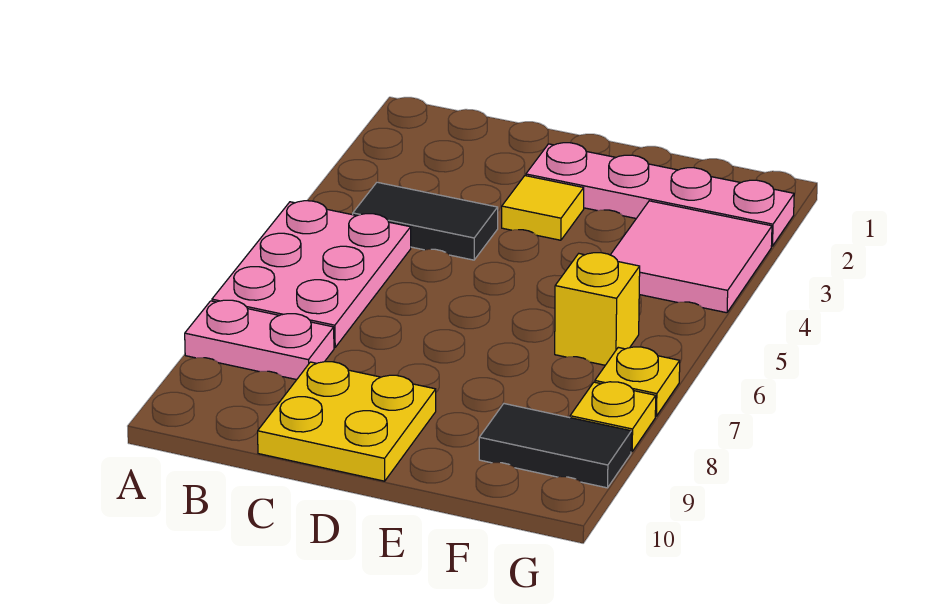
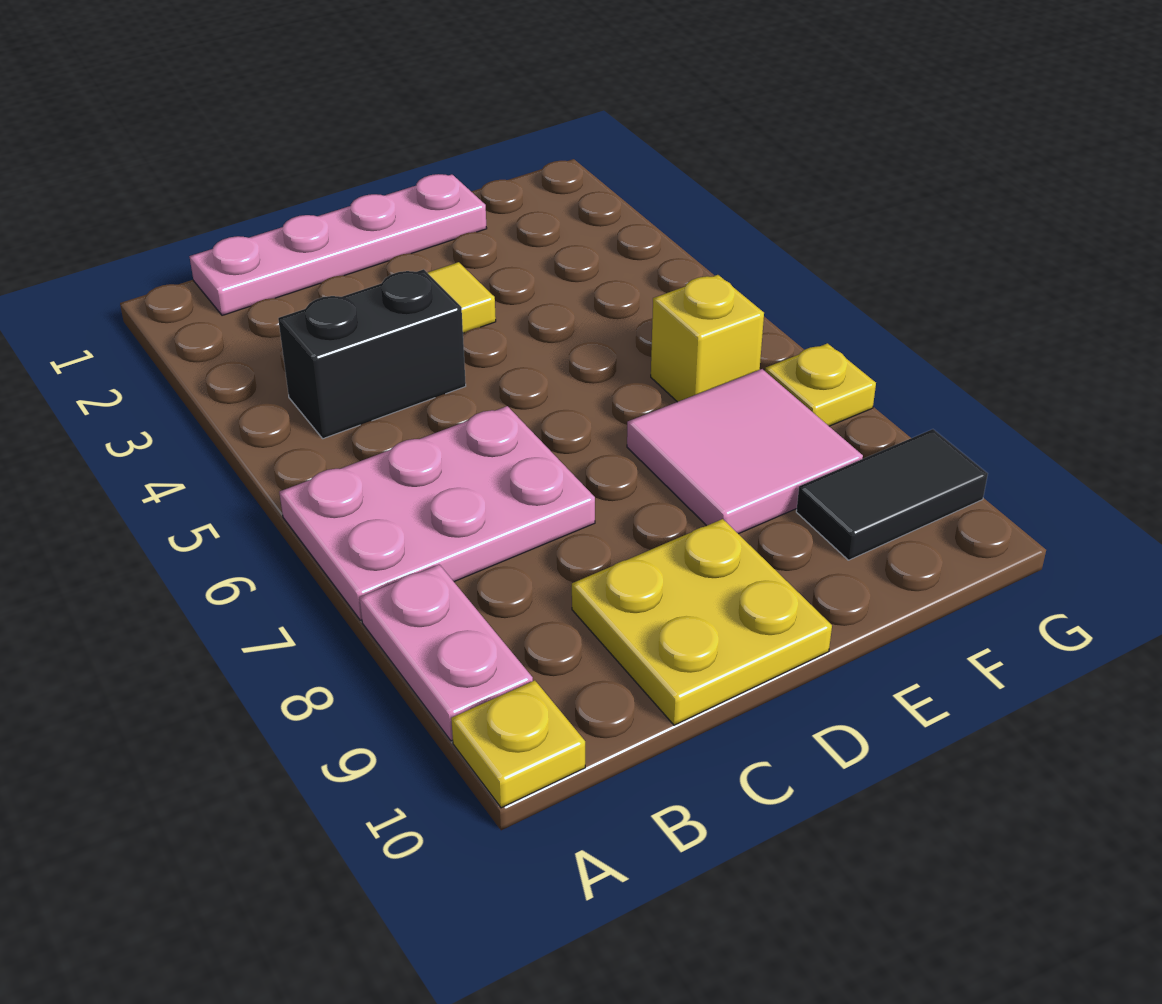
pink plate A5:B7 level 1 -> pink plate A6:C7 level 1
pink plate A8:B8 level 1 -> pink plate A8:A9 level 1
black tile B4:C4 level 1 -> black brick B4:C4 level 1
pink plate D2:G2 level 1 -> pink plate B1:E1 level 1
pink tile F3:G4 level 1 -> pink tile E7:F8 level 1
yellow plate G8 level 1 -> yellow plate A10 level 1

